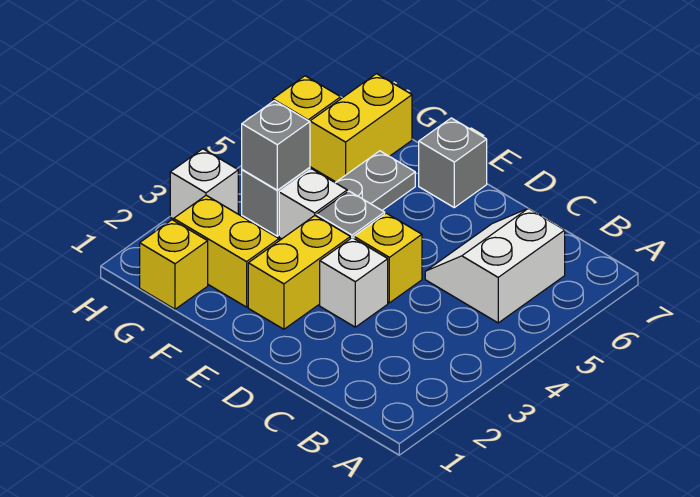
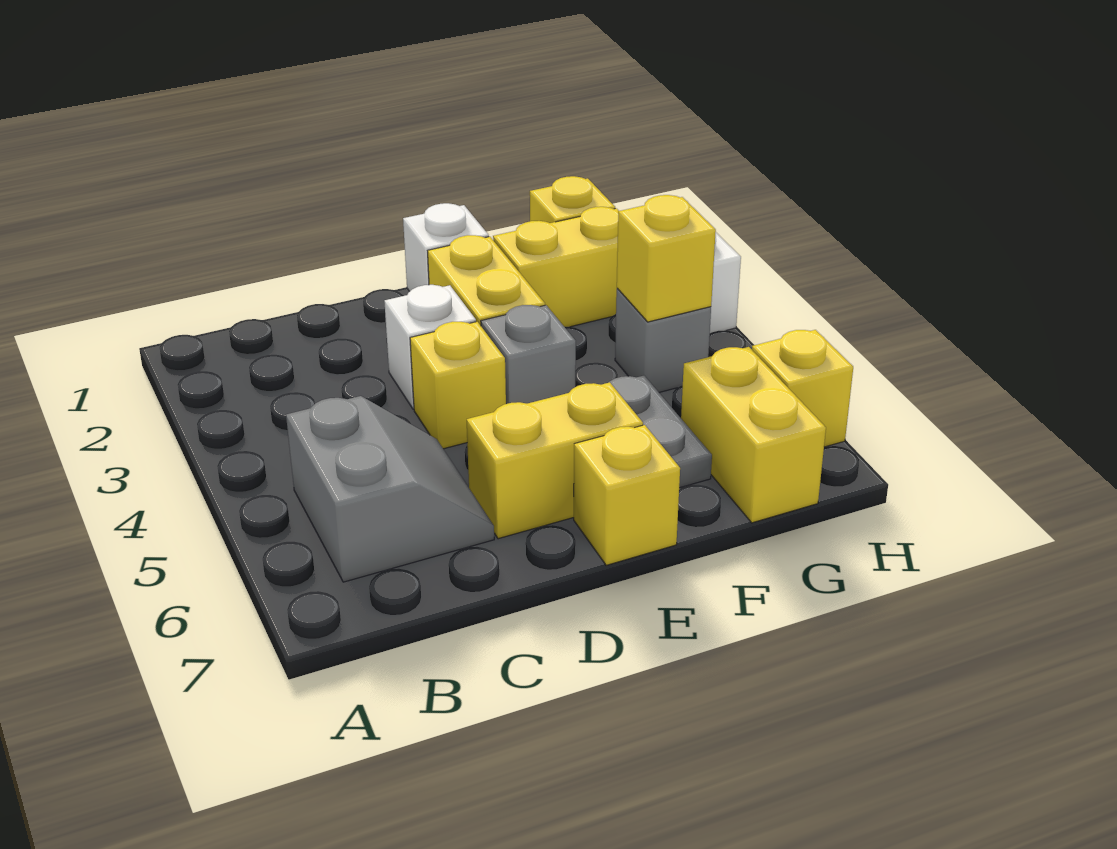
white slope B5:C6 level 1 top B -> grey slope B5:C6 level 1 top B
none -> yellow brick D6:E6 level 1
grey brick E7 level 1 -> yellow brick E7 level 1
white brick F4 level 1 -> white brick E1 level 1
grey brick G4 level 2 -> yellow brick G4 level 2

